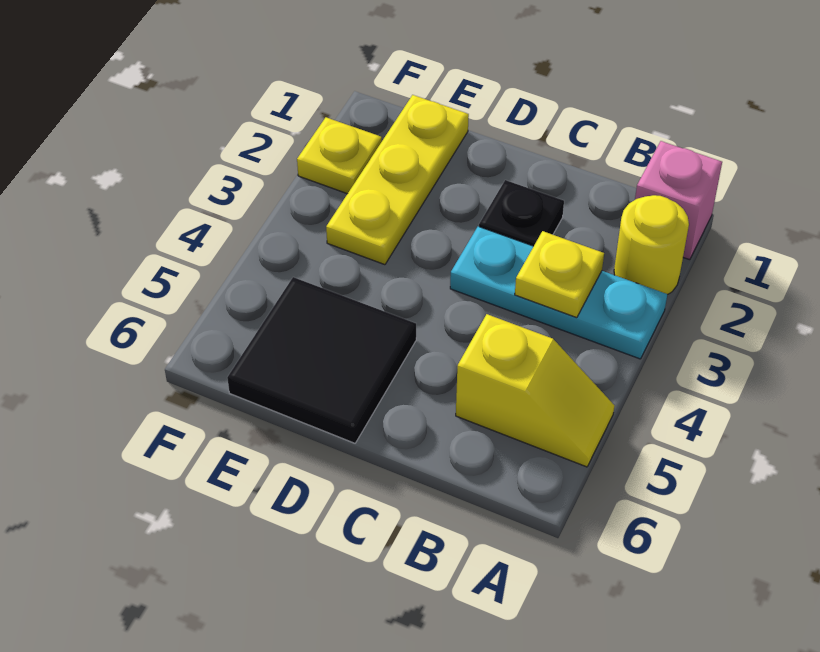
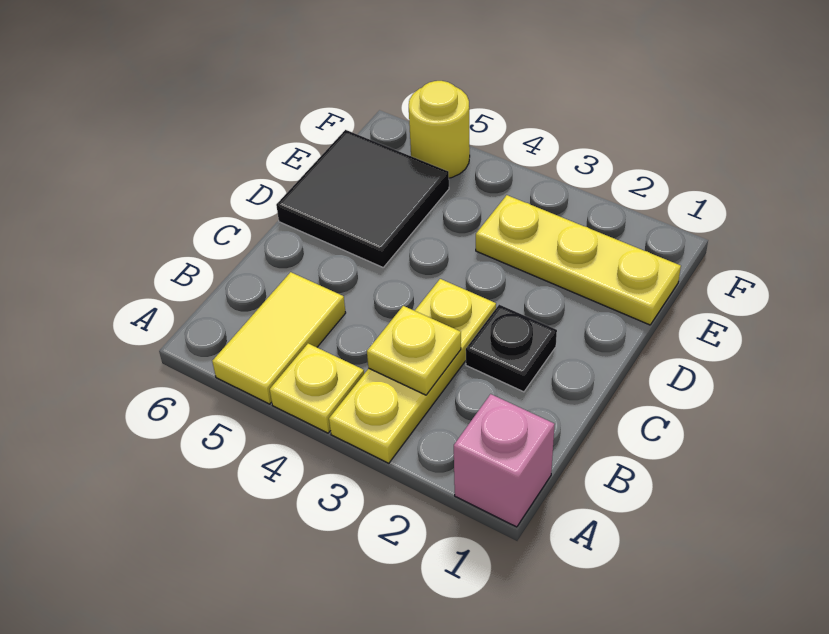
yellow round brick A2 level 1 -> yellow round brick F5 level 1
cyan plate A3:C3 level 1 -> yellow plate A3:C3 level 1
yellow slope A5:B5 level 1 top B -> yellow tile A5:B5 level 1
yellow plate F2 level 1 -> yellow plate A4 level 1

